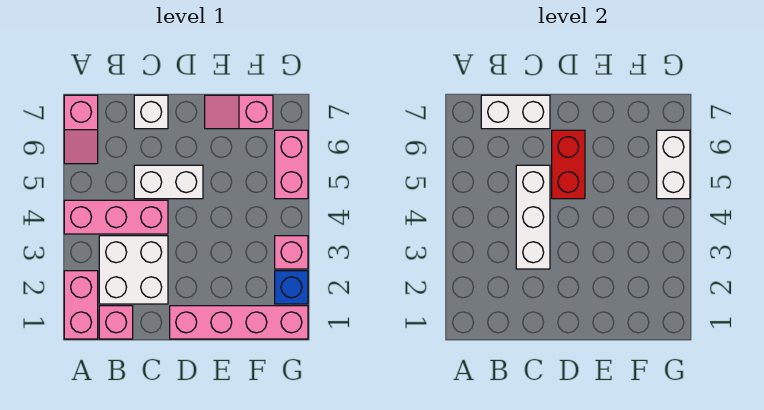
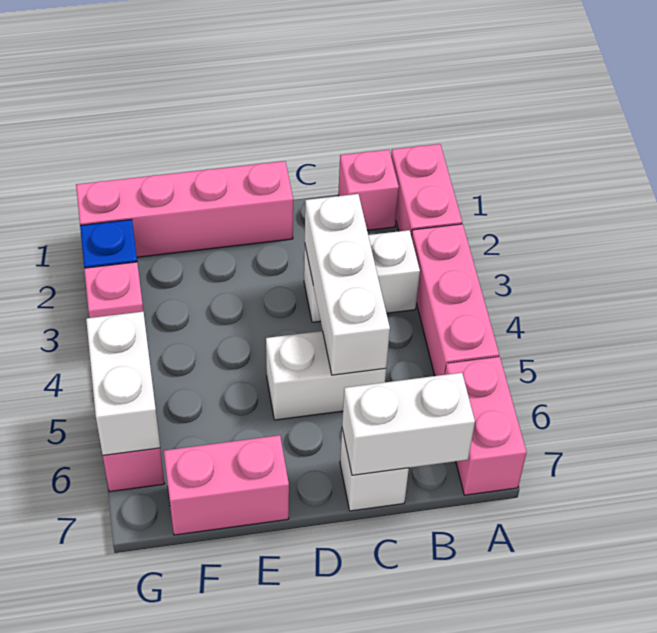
pink brick A4:C4 level 1 -> pink brick A3:A5 level 1
pink slope A6:A7 level 1 top 7 -> pink brick A6:A7 level 1
white brick B2:C3 level 1 -> white brick B3:C3 level 1
red brick D5:D6 level 2 -> none
pink slope E7:F7 level 1 top F -> pink brick E7:F7 level 1

